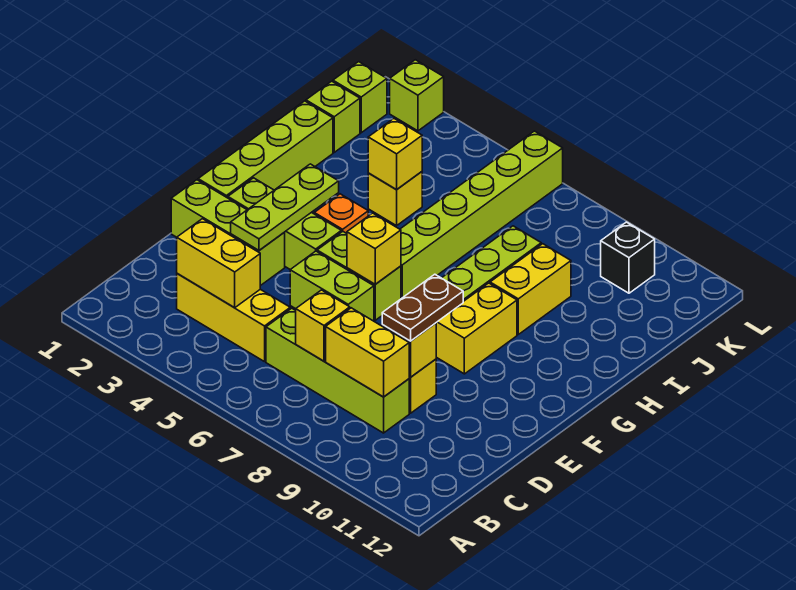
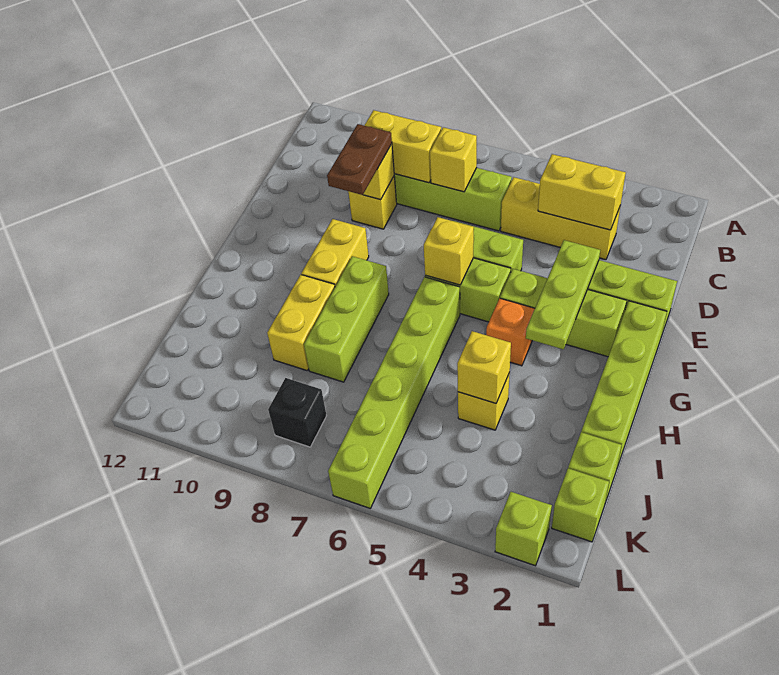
black brick K10 level 1 -> black brick K8 level 1

